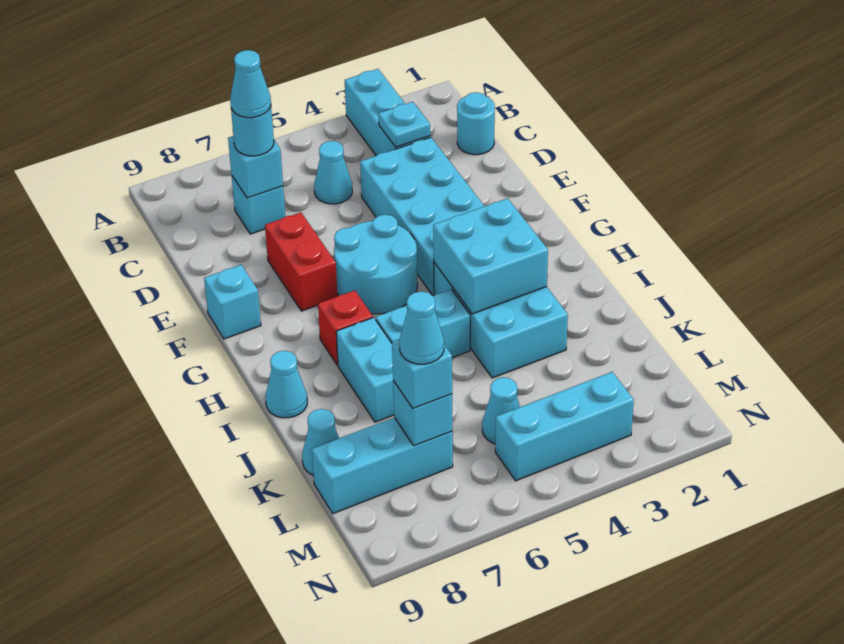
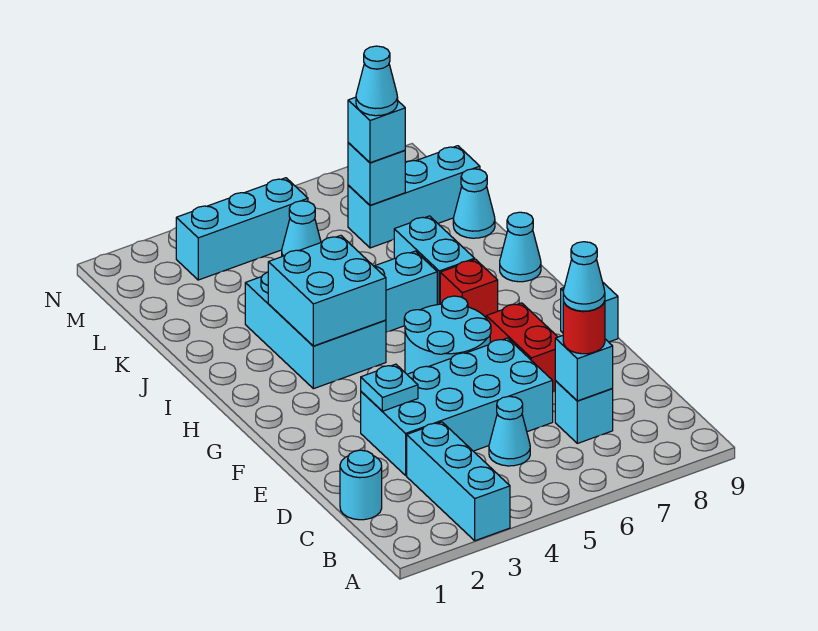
cyan plate C3 level 2 -> cyan plate E3 level 2
cyan round brick C7 level 3 -> red round brick C7 level 3
cyan brick D3:G4 level 1 -> cyan brick D3:E6 level 1

